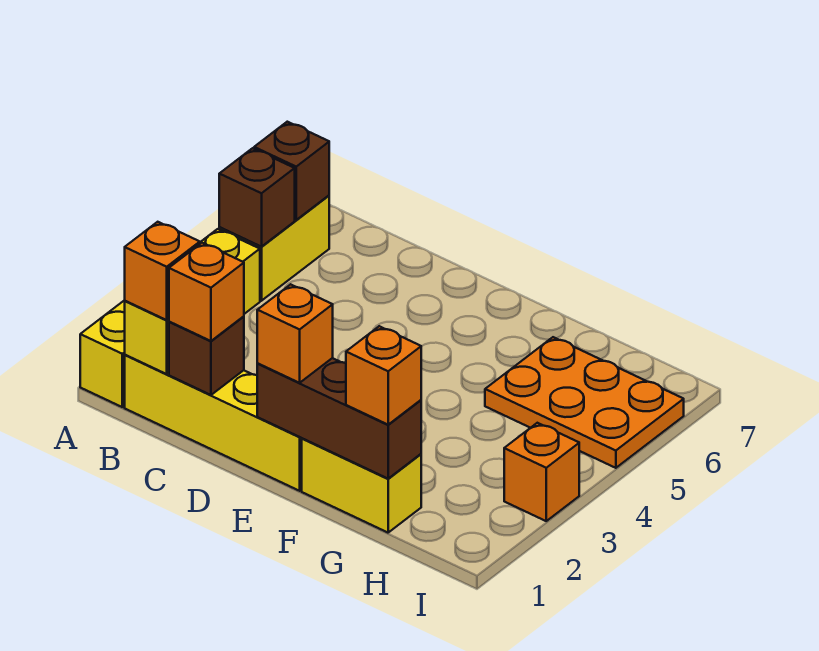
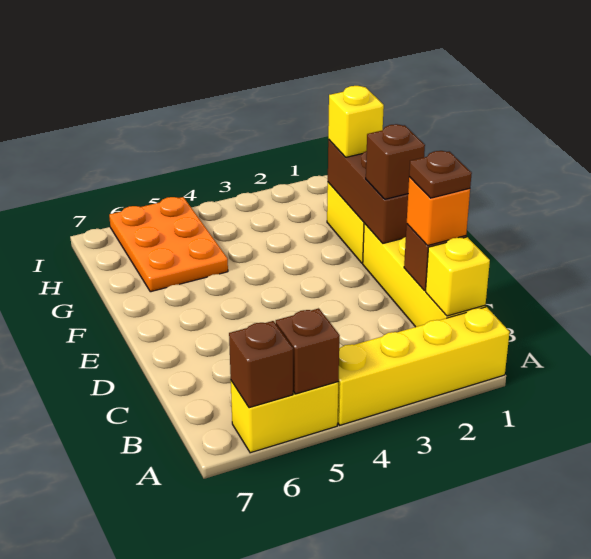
orange brick B1 level 3 -> none
none -> brown plate C1 level 4
orange brick E1 level 3 -> brown brick E1 level 3
orange brick G1 level 3 -> yellow brick G1 level 3
orange brick I3 level 1 -> none

